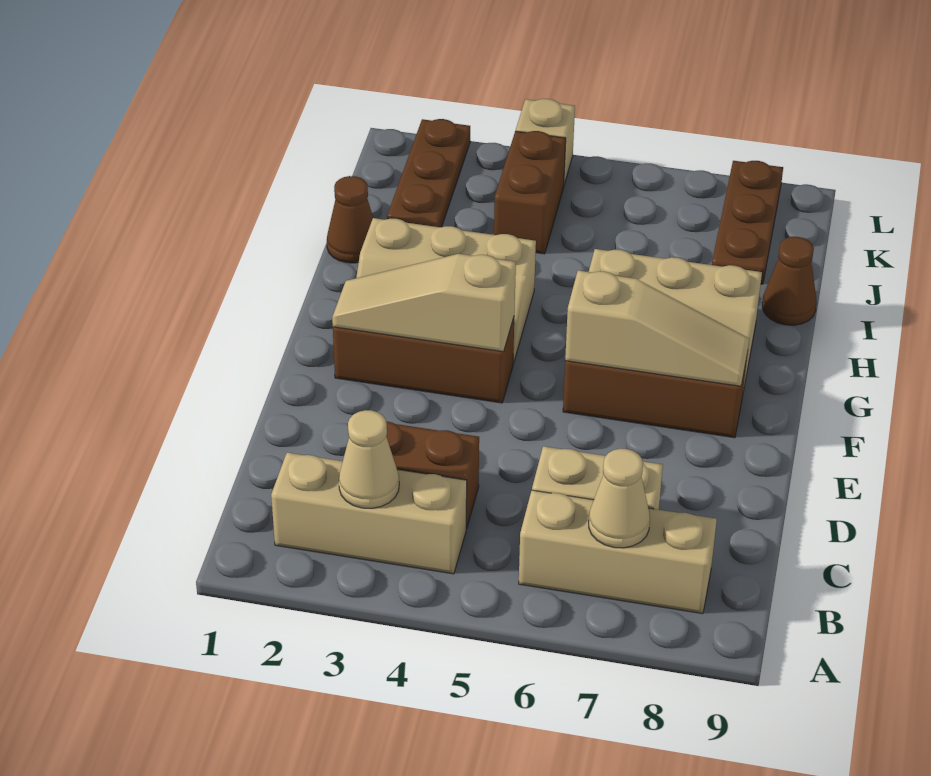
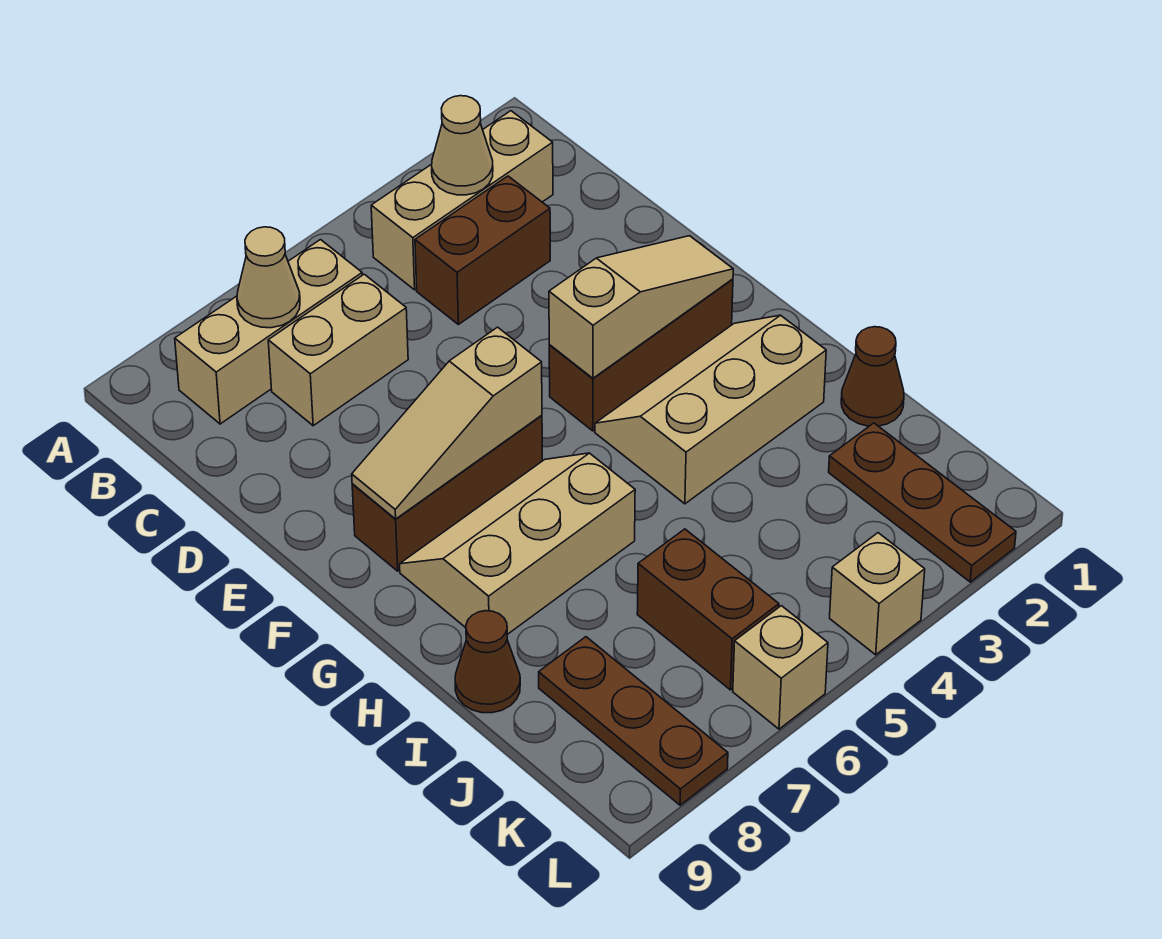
brown brick J4:K4 level 1 -> brown brick J6:K6 level 1
none -> tan brick L6 level 1

